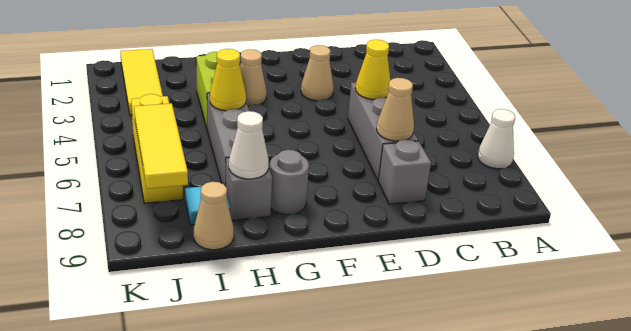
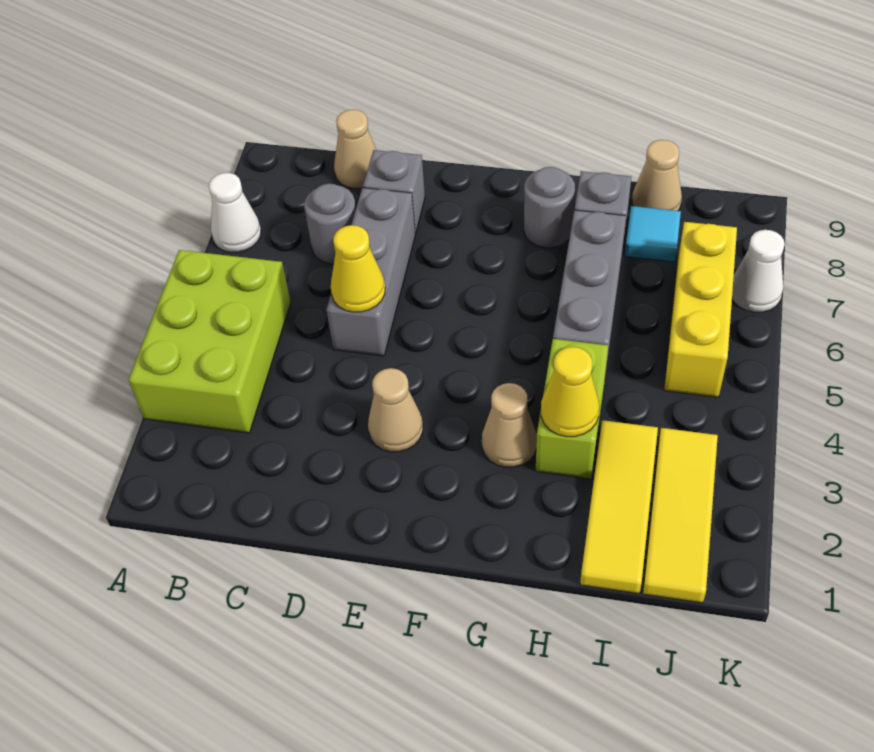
none -> lime brick A3:B5 level 1
none -> grey round brick C7 level 1
tan cone D7 level 2 -> tan cone C9 level 1
yellow cone H5 level 2 -> yellow cone H3 level 2
white cone H8 level 2 -> white cone K7 level 1
yellow tile J6:J8 level 2 -> yellow tile I1:I3 level 1

